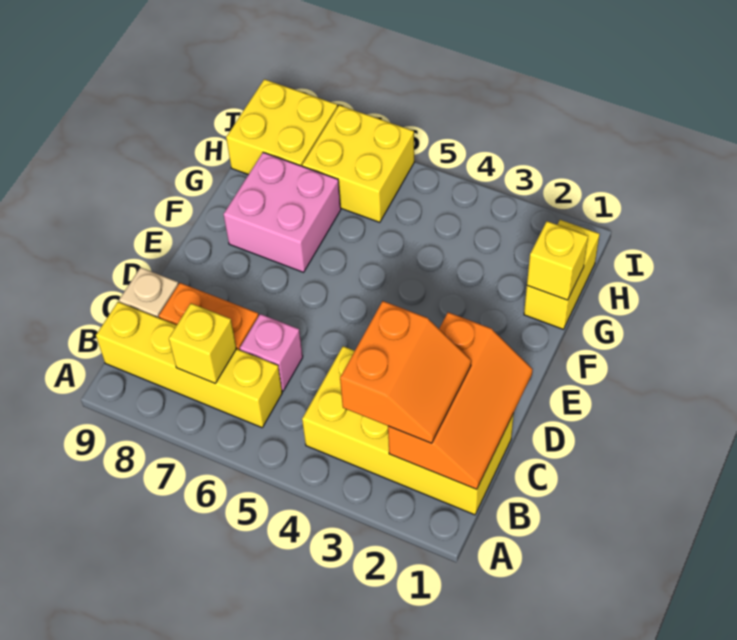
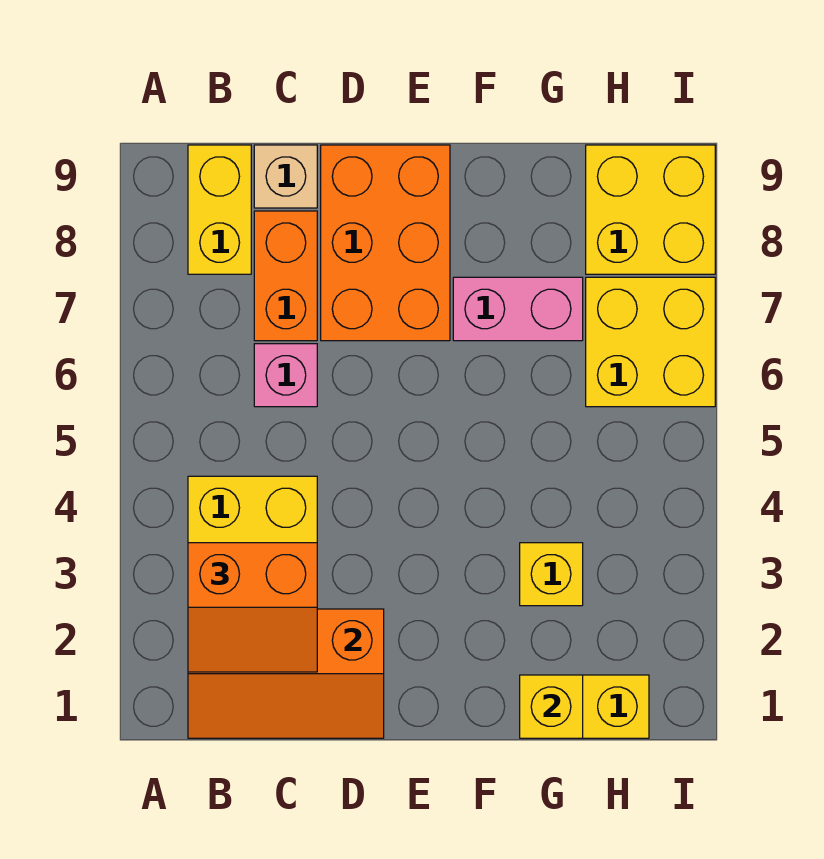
yellow brick B6:B9 level 1 -> yellow brick B8:B9 level 1
yellow brick B7 level 2 -> yellow brick G3 level 1
none -> orange brick D7:E9 level 1
pink brick F7:G8 level 1 -> pink brick F7:G7 level 1

